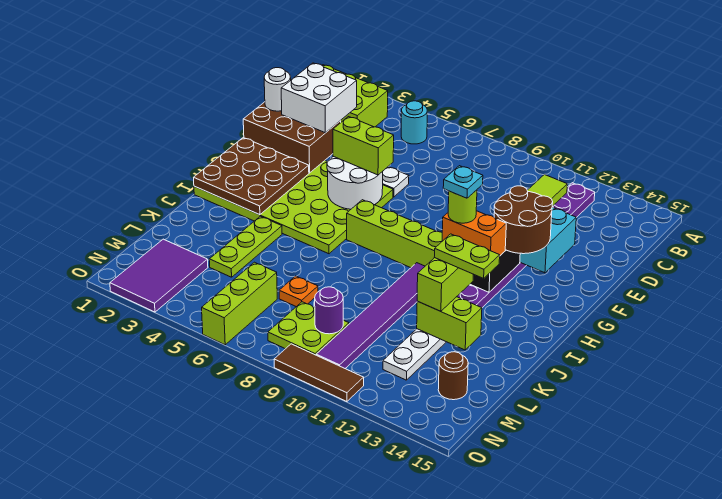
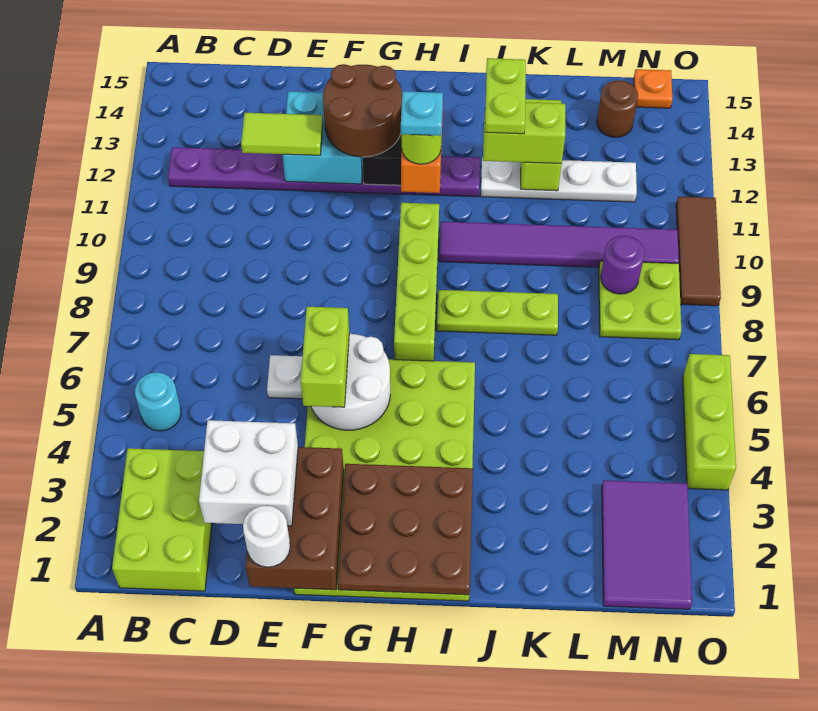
lime plate J4:L4 level 1 -> lime plate I8:K8 level 1
orange plate L7 level 1 -> orange plate N15 level 1
purple tile M2:O3 level 1 -> purple tile M1:N3 level 1
lime brick M6:O6 level 1 -> lime brick O4:O6 level 1

